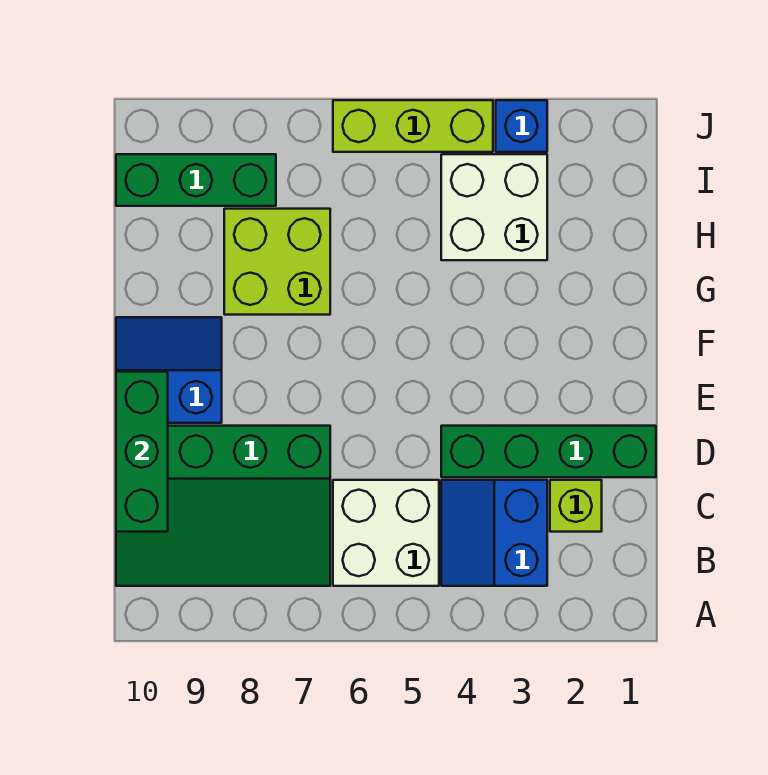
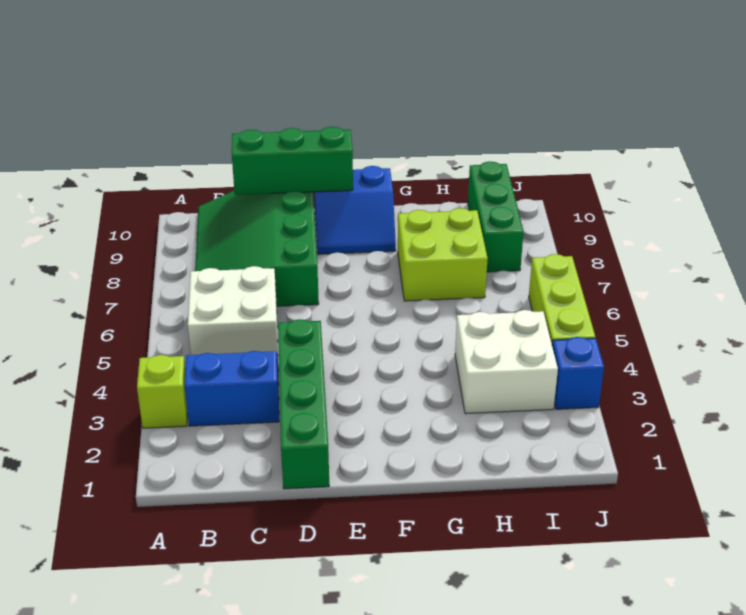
lime brick C2 level 1 -> lime brick A3 level 1
blue slope E9:F10 level 1 top E -> blue slope E9:F10 level 1 top 10

